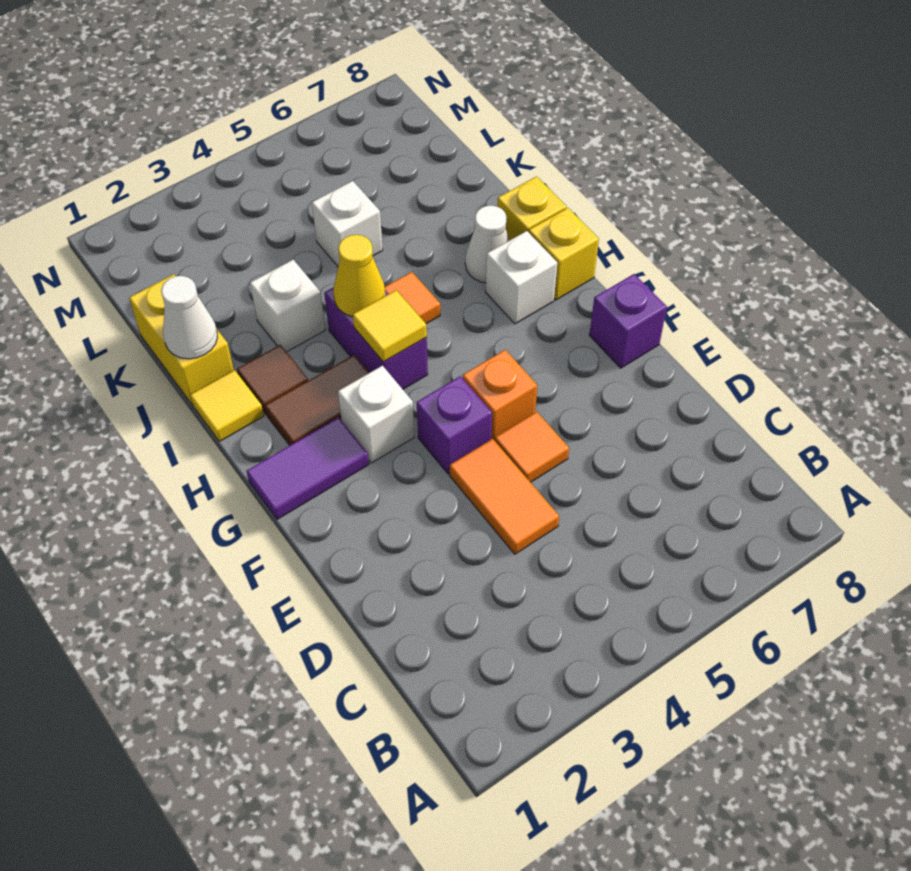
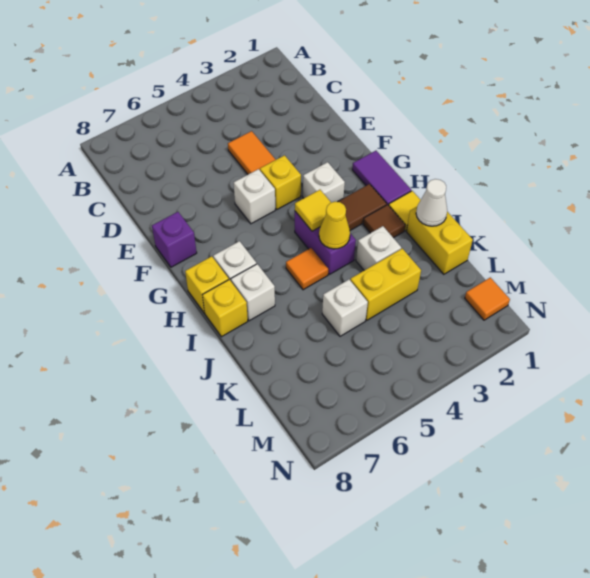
orange tile E5 level 1 -> orange tile M1 level 1
purple brick F4 level 1 -> yellow brick F4 level 1
orange brick F5 level 1 -> white brick F5 level 1
purple tile G1:G2 level 1 -> purple tile G1:H1 level 1
white cone I7 level 1 -> white brick I7 level 1
none -> yellow brick K3:K4 level 1

